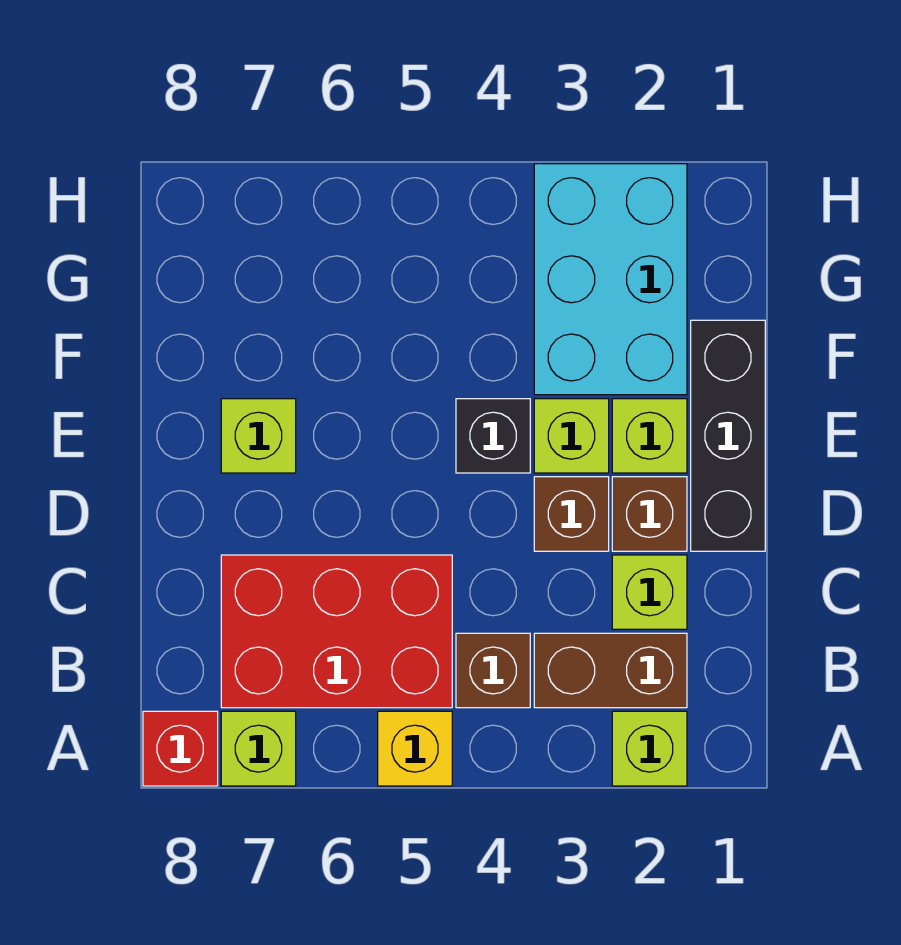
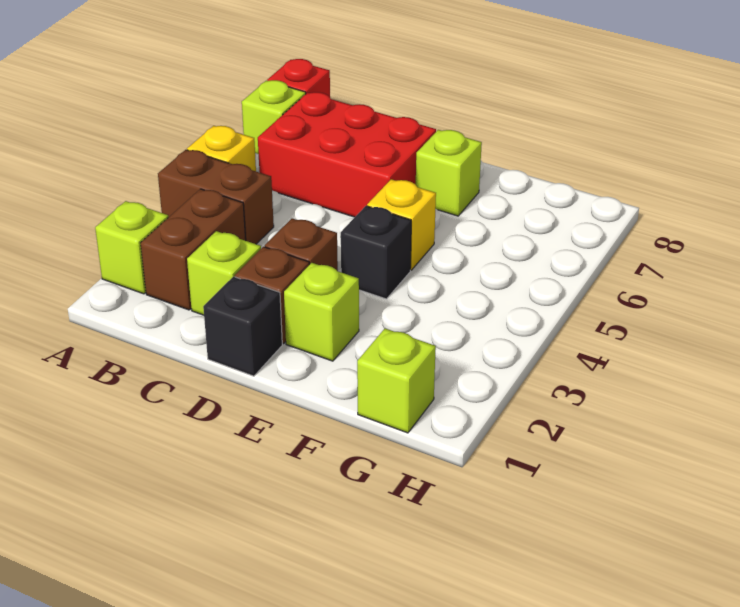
brown brick B4 level 1 -> brown brick A4:B4 level 1
red brick B5:C7 level 1 -> red brick B6:D7 level 1
black brick D1:F1 level 1 -> black brick D1 level 1
lime brick E3 level 1 -> lime brick G1 level 1
none -> yellow brick E5 level 1
cyan brick F2:H3 level 1 -> none

